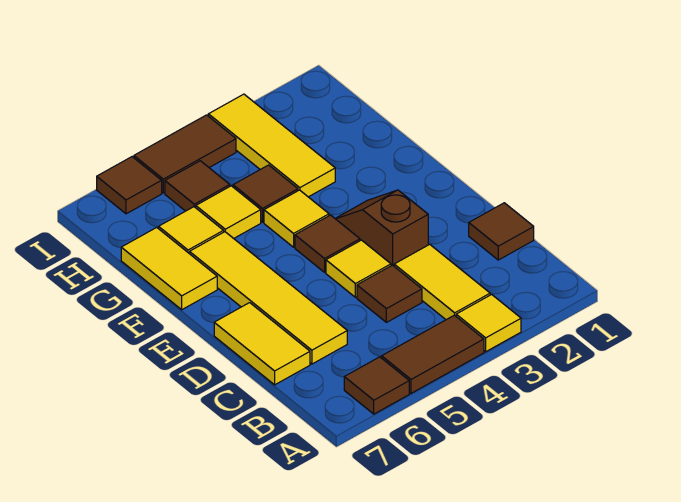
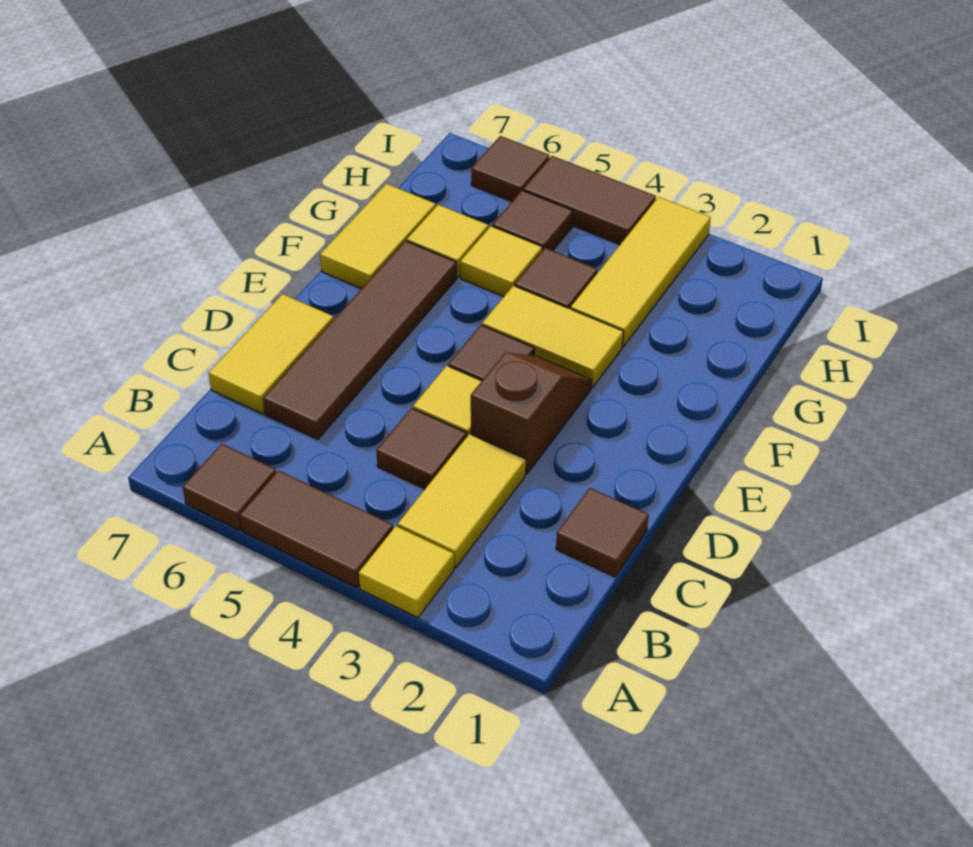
yellow tile C6:F6 level 1 -> brown tile C6:F6 level 1
yellow tile F4 level 1 -> yellow tile F3:F4 level 1

